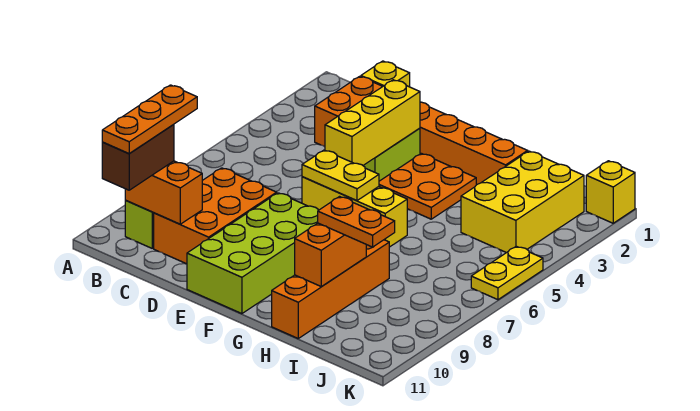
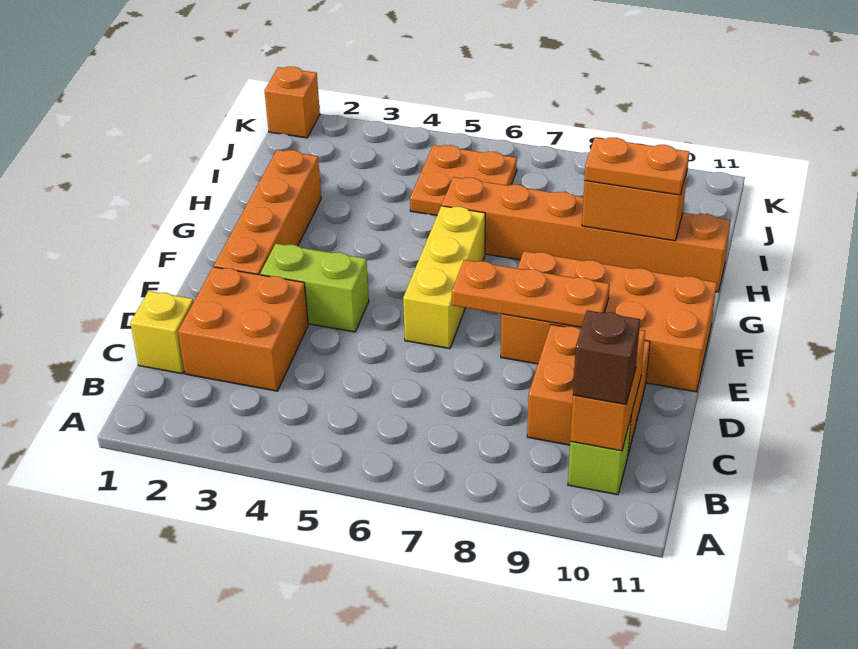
orange plate B9:B11 level 4 -> orange plate E7:E9 level 2
brown brick B10:B11 level 3 -> brown brick B10 level 3
orange brick C8:D10 level 1 -> orange brick C9:D10 level 1
yellow brick E3:E5 level 2 -> none
yellow plate E6:F6 level 2 -> none
lime brick E8:F11 level 1 -> orange brick E8:F11 level 1
orange plate F3:G4 level 1 -> orange plate I5:J6 level 1
orange brick H8:H11 level 1 -> orange brick H6:H11 level 1
orange plate H9:I9 level 3 -> orange plate H9:H10 level 3
yellow brick I2:J4 level 1 -> none
yellow brick K1 level 1 -> orange brick K1 level 1
yellow plate K5:K6 level 1 -> none

